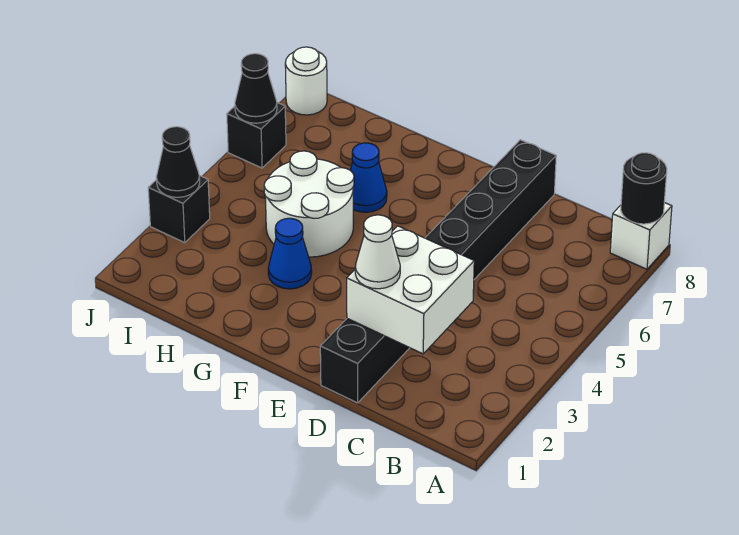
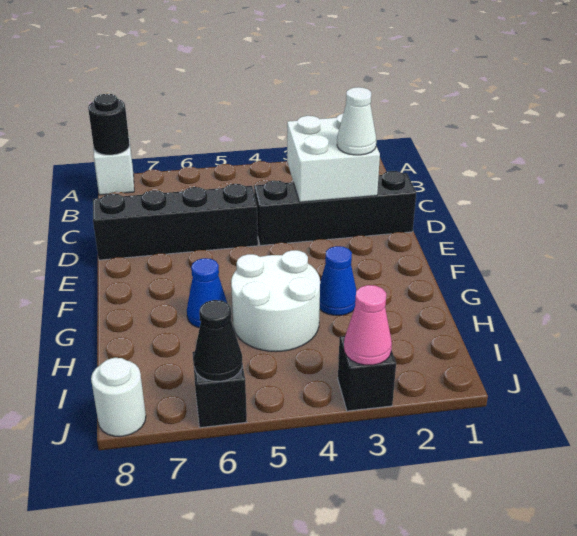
black cone J3 level 2 -> pink cone J3 level 2

